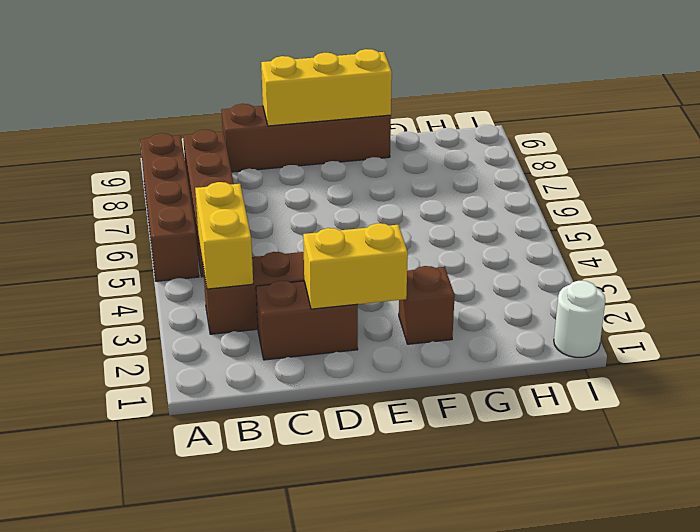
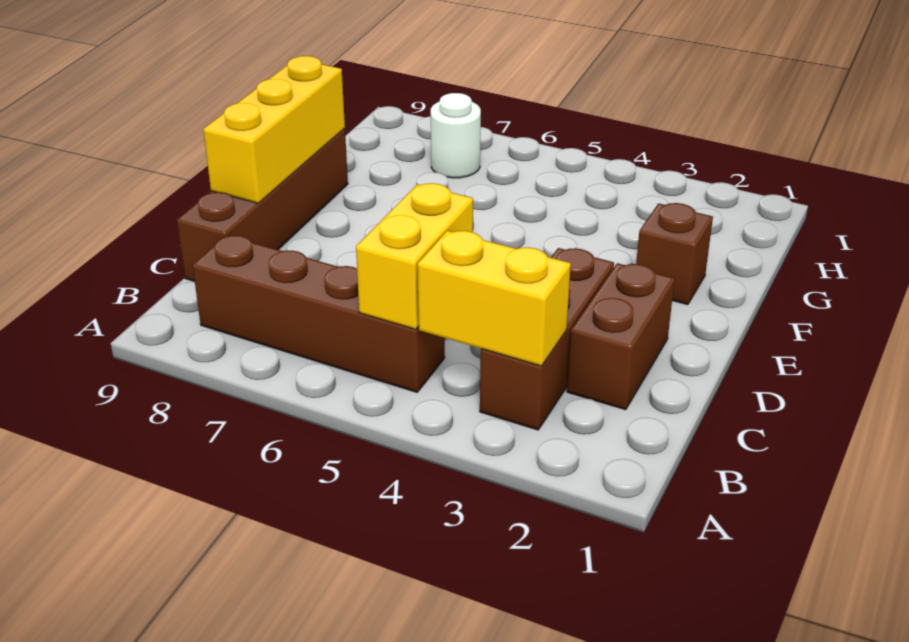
brown brick A5:A8 level 1 -> none
yellow brick D2:E2 level 2 -> yellow brick B5:C5 level 2
white round brick I1 level 1 -> white round brick H7 level 1

